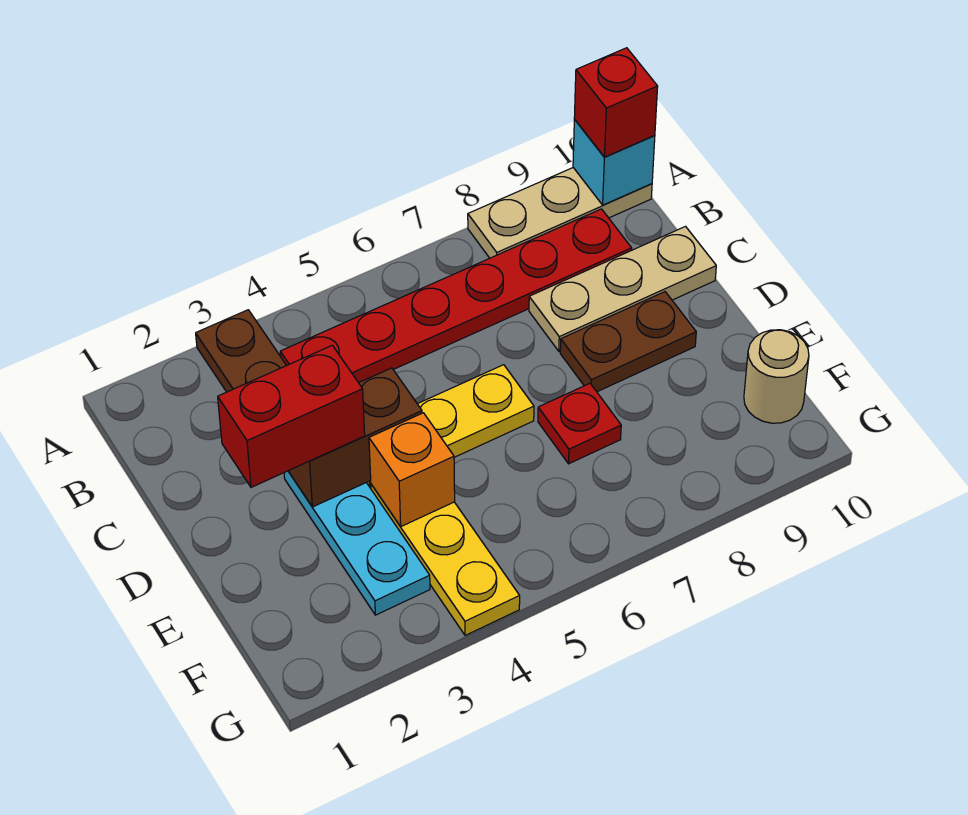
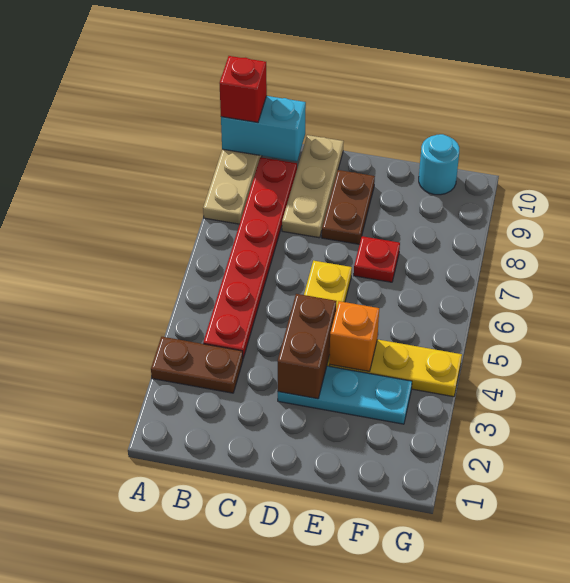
cyan brick A10 level 2 -> cyan brick A10:B10 level 2
red brick D2:D3 level 3 -> none
tan round brick F10 level 1 -> cyan round brick F10 level 1

